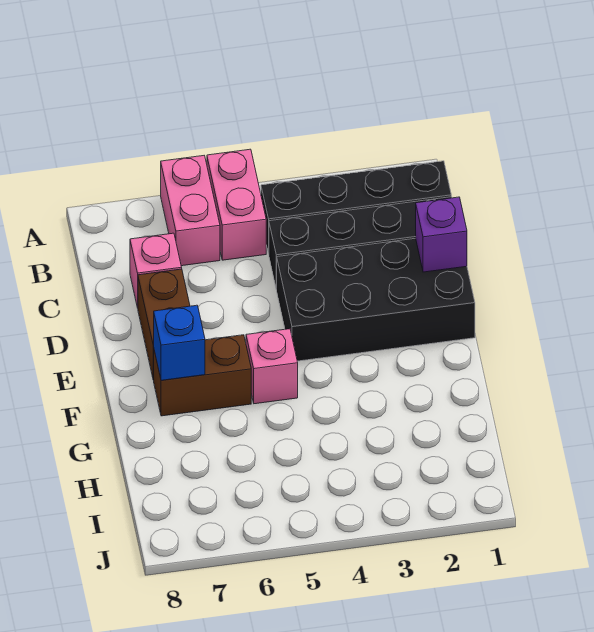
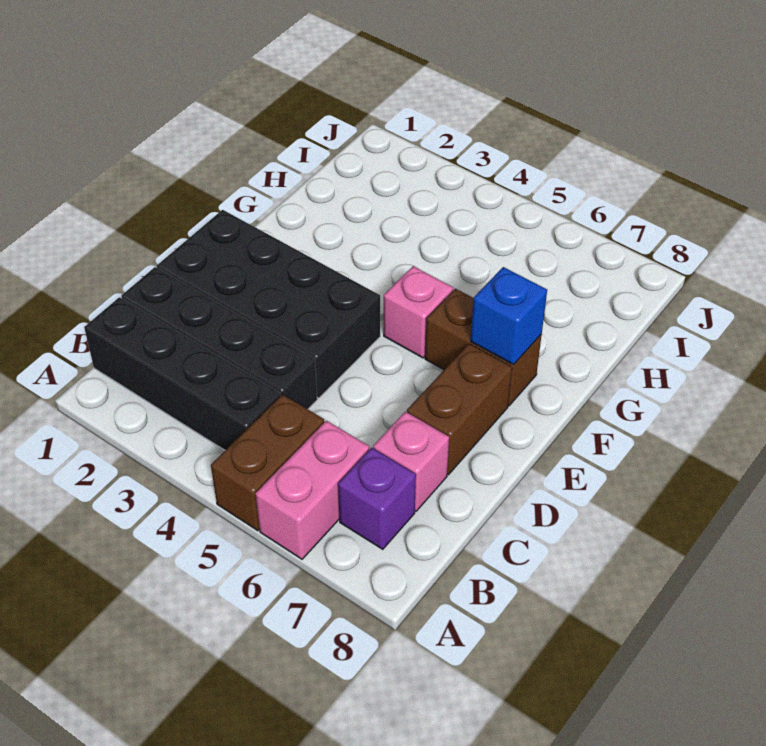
pink brick A5:B5 level 1 -> brown brick A5:B5 level 1
purple brick D1 level 2 -> purple brick B7 level 1

